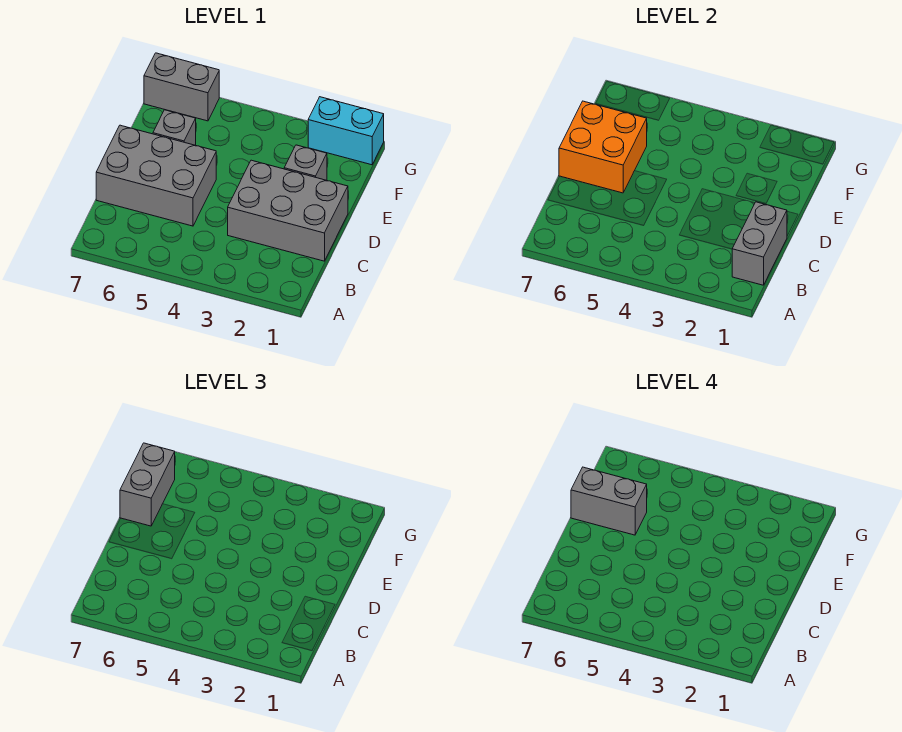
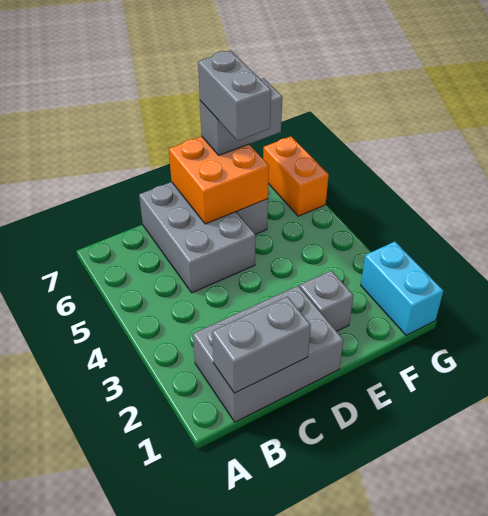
grey brick C1:D3 level 1 -> grey brick B1:D2 level 1
grey brick G6:G7 level 1 -> orange brick G6:G7 level 1

